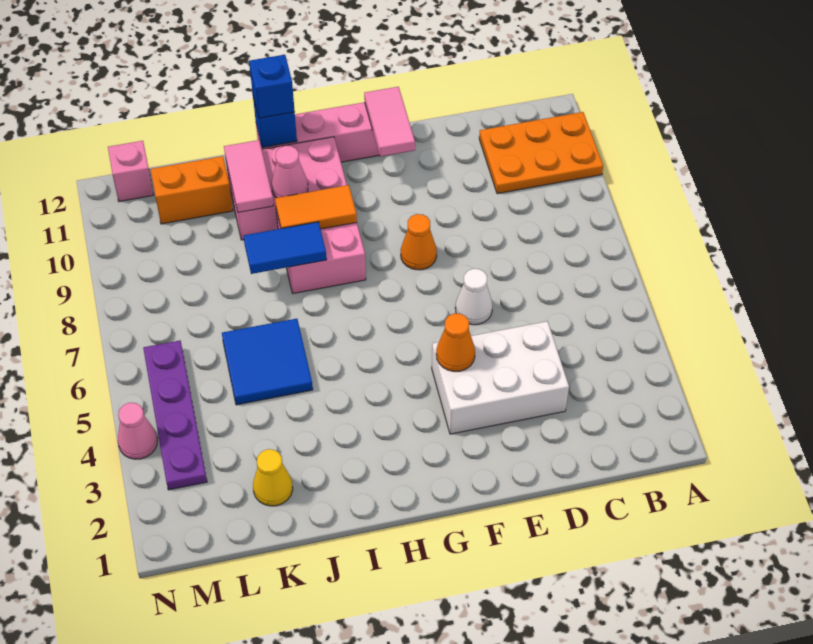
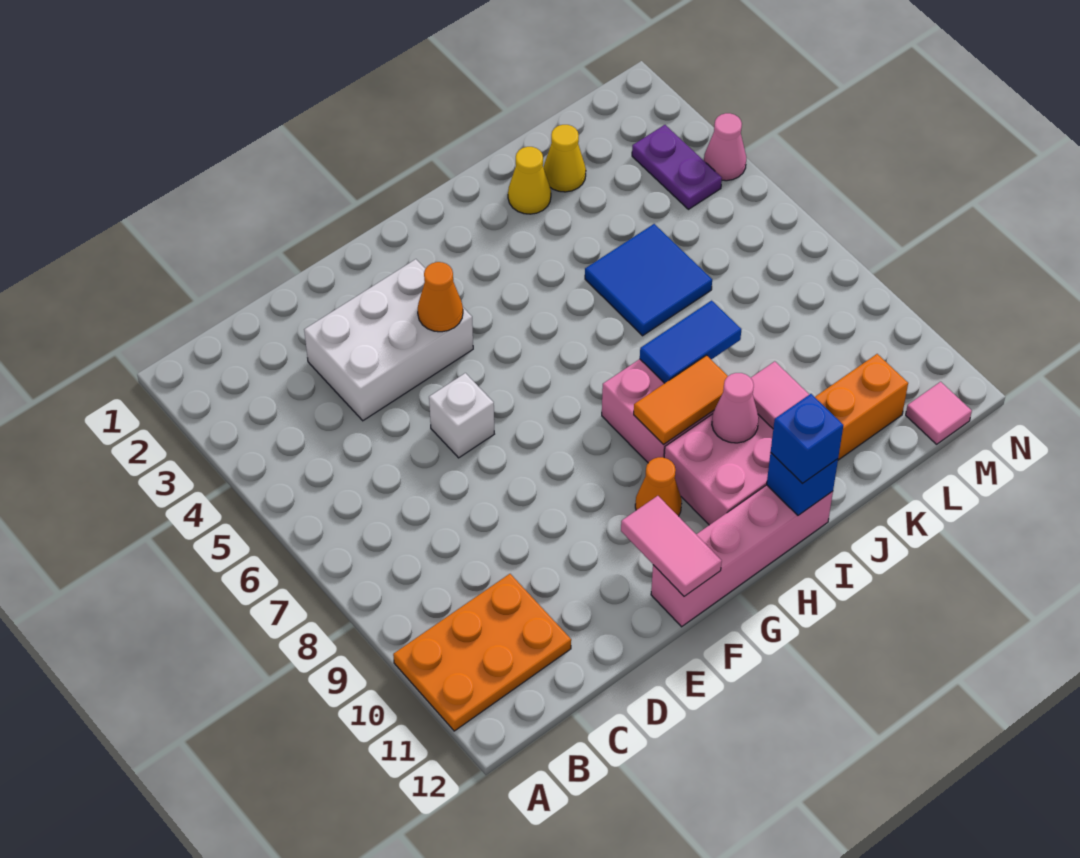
white cone E6 level 1 -> white brick E6 level 1
orange cone F8 level 1 -> orange cone G10 level 1
none -> yellow cone J2 level 1
purple plate M3:M6 level 1 -> purple plate M3:M4 level 1
pink brick M12 level 1 -> pink tile M12 level 1

